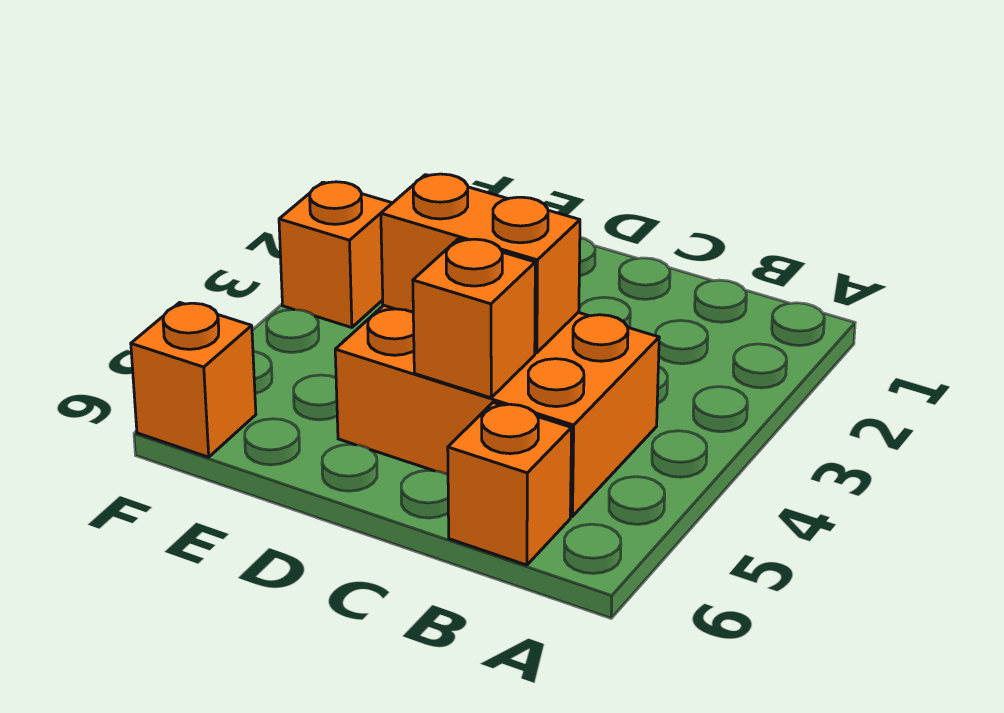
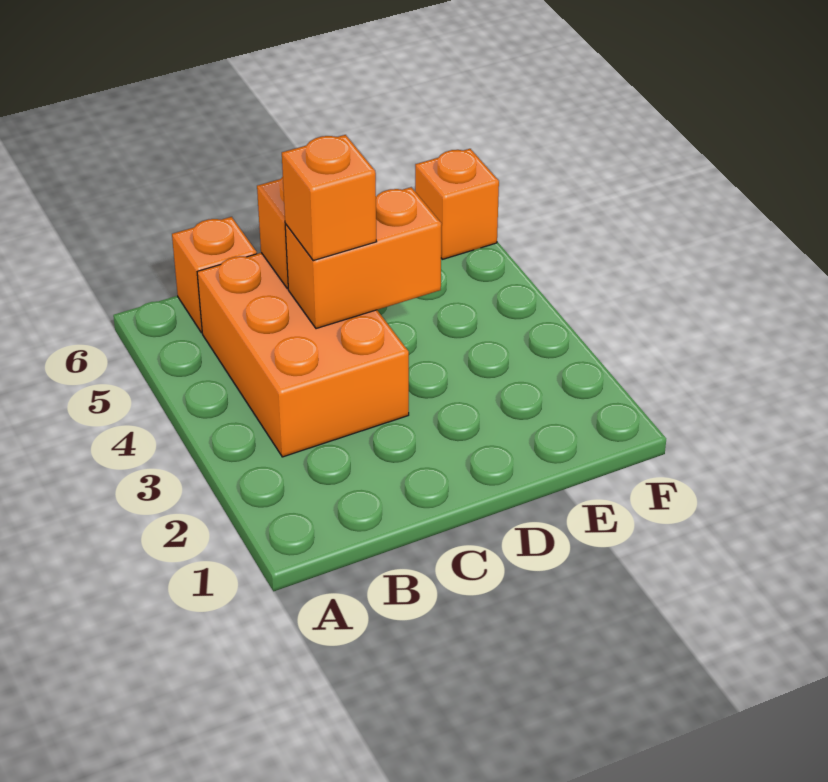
orange brick B4:D5 level 1 -> orange brick B3:C5 level 1
orange brick F3 level 1 -> orange brick C4 level 3

